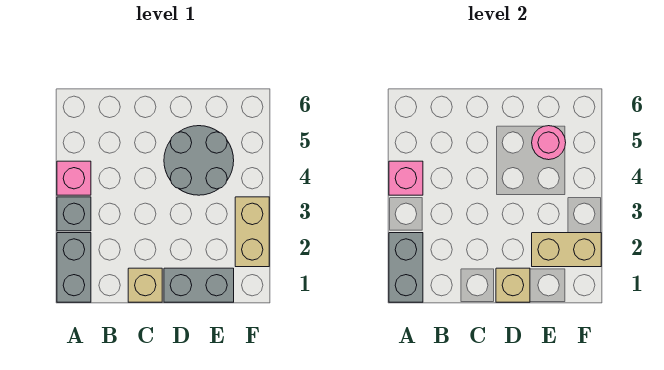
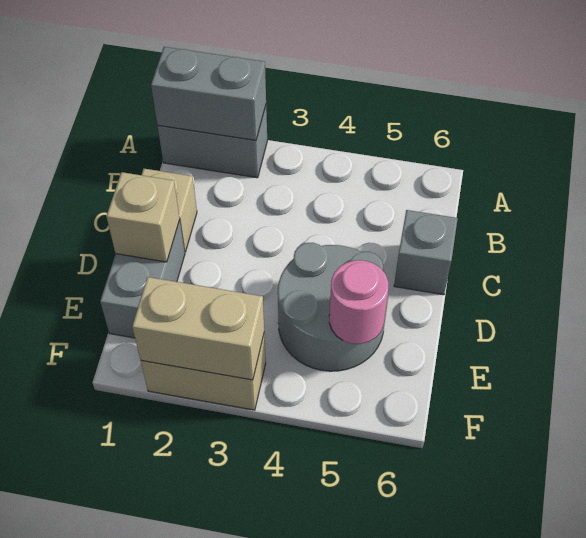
grey brick A3 level 1 -> grey brick C6 level 1
pink brick A4 level 1 -> none
pink brick A4 level 2 -> none
tan brick E2:F2 level 2 -> tan brick F2:F3 level 2

